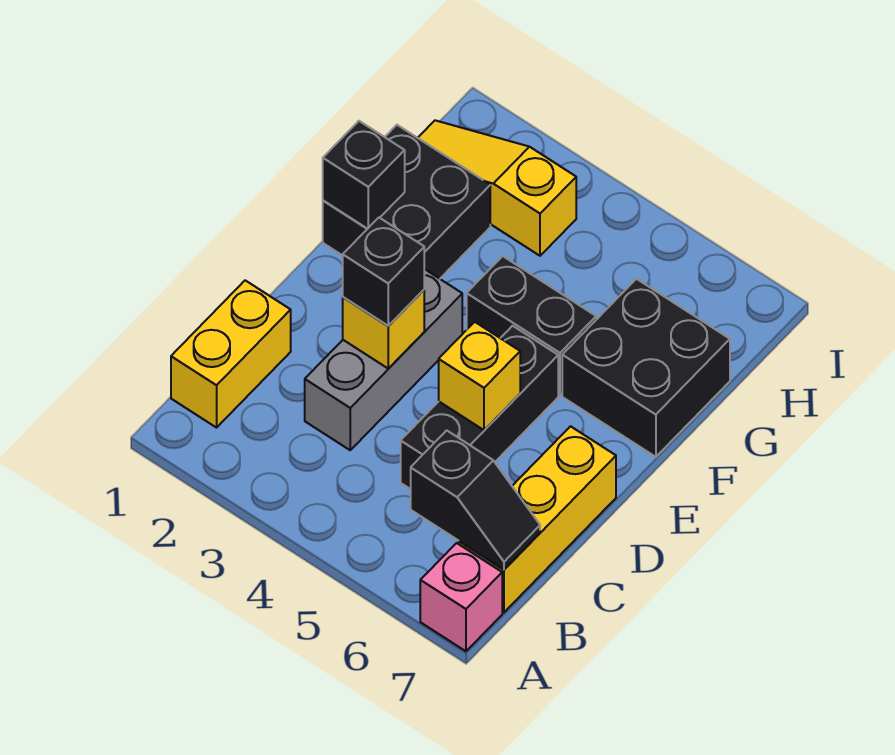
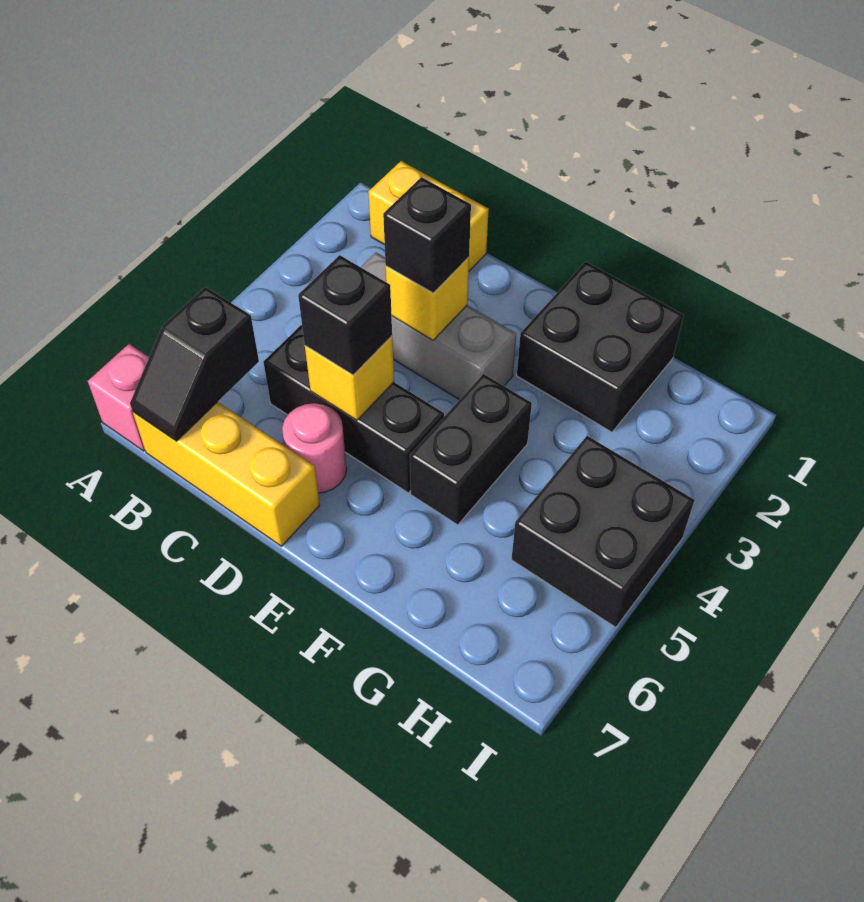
none -> pink round brick D6 level 1
black brick F1 level 2 -> black brick D5 level 3
black brick F6:G7 level 1 -> black brick H4:I5 level 1
yellow slope H1:H3 level 1 top 3 -> none

